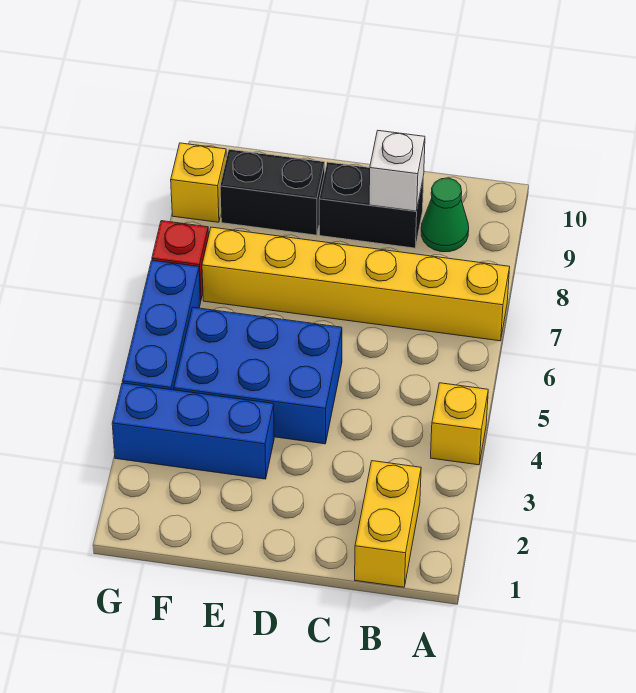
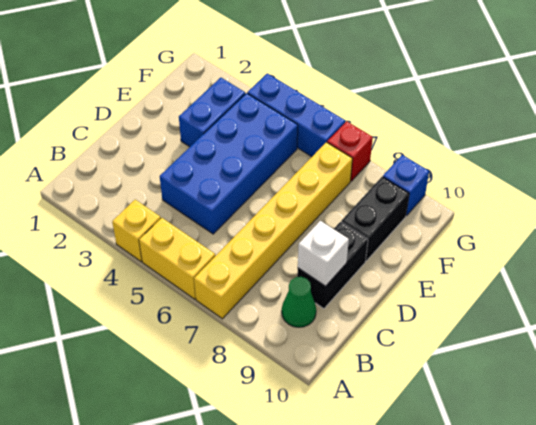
yellow brick B1:B2 level 1 -> yellow brick A5:A6 level 1
blue brick D4:F5 level 1 -> blue brick C4:F5 level 1
blue brick E3:G3 level 1 -> blue brick E3:F3 level 1
yellow brick G9 level 1 -> blue brick G9 level 1

